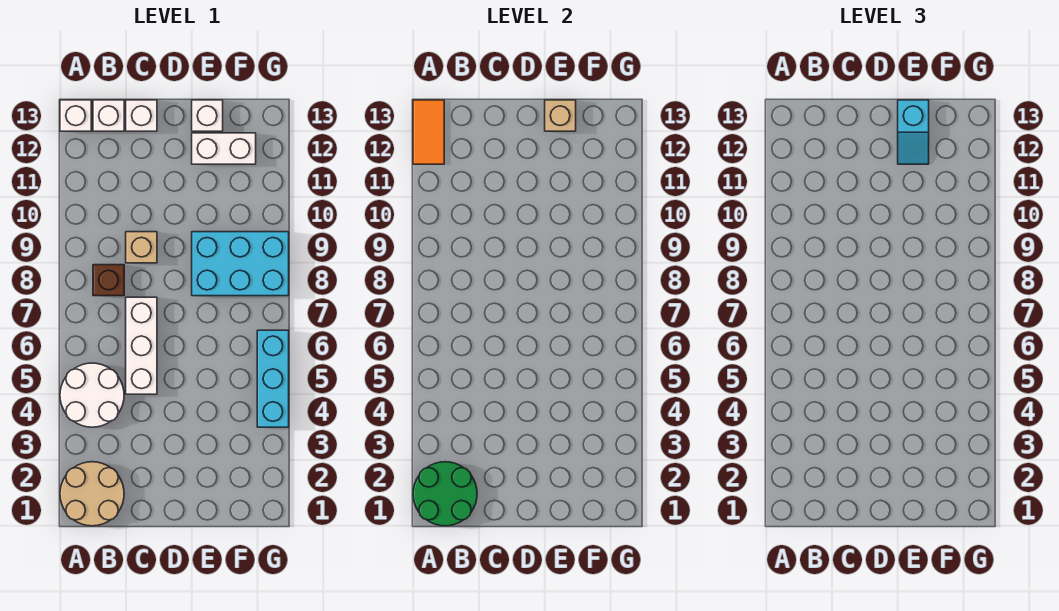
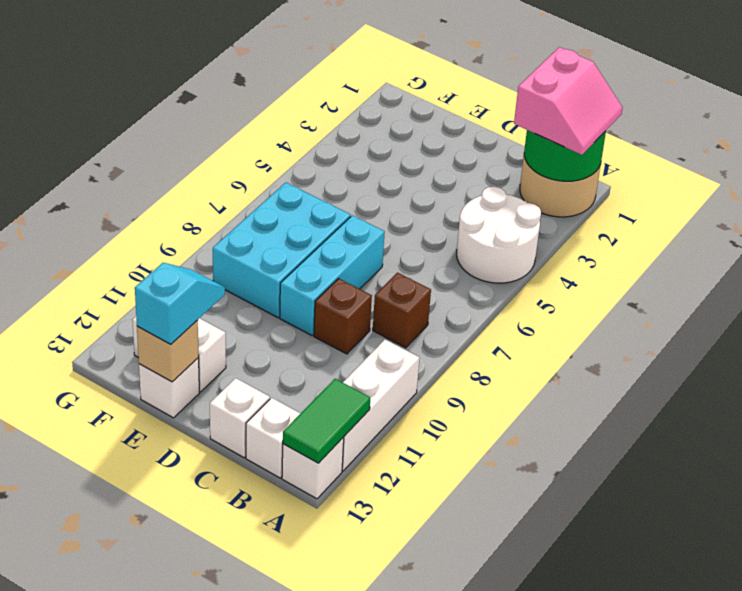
none -> pink slope A1:B2 level 3 top B
orange tile A12:A13 level 2 -> green tile A12:A13 level 2
white brick C5:C7 level 1 -> white brick A10:A12 level 1
tan brick C9 level 1 -> brown brick C9 level 1
cyan brick E8:G9 level 1 -> cyan brick E7:F9 level 1
cyan brick G4:G6 level 1 -> cyan brick D7:D9 level 1

